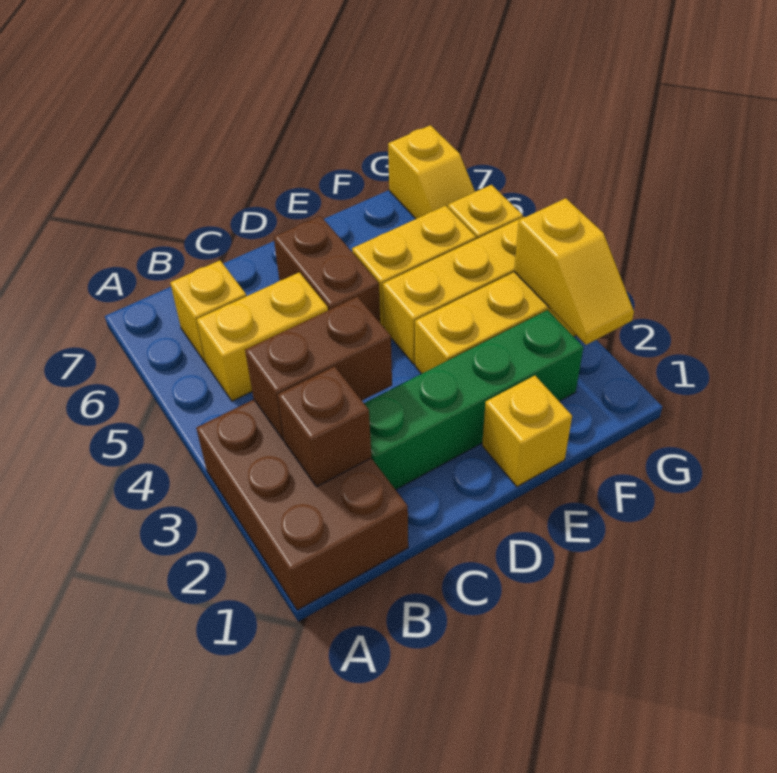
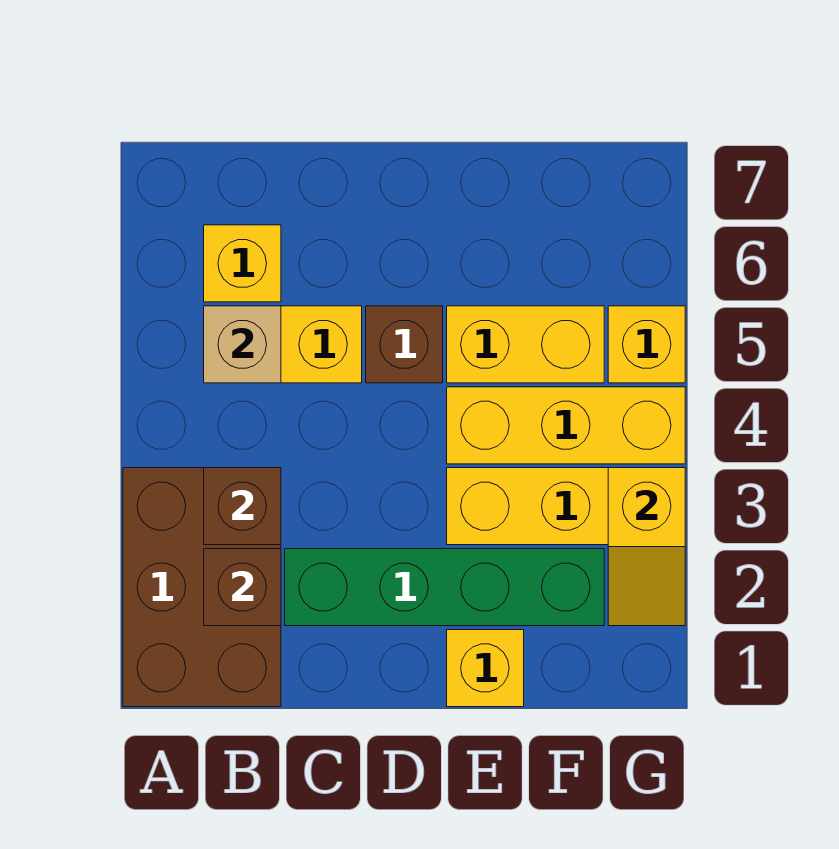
brown brick B3:C3 level 2 -> brown brick B3 level 2
none -> tan brick B5 level 2
brown brick D5:D6 level 1 -> brown brick D5 level 1
yellow slope G6:G7 level 1 top 7 -> none

